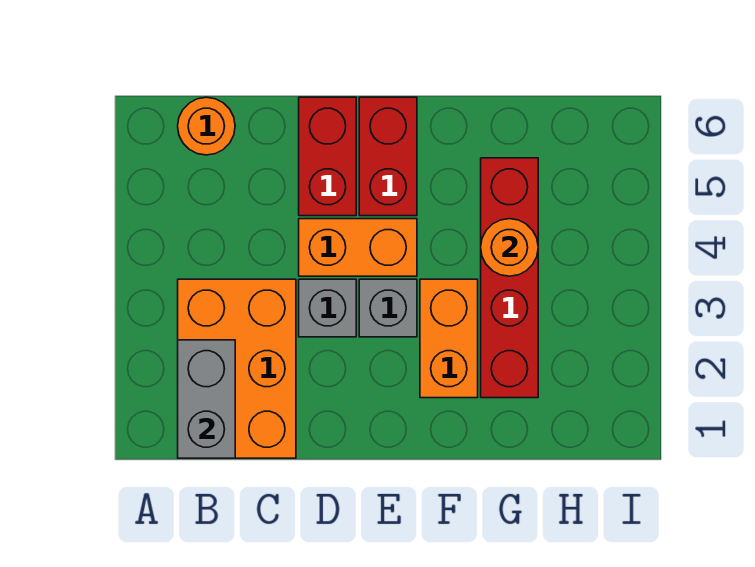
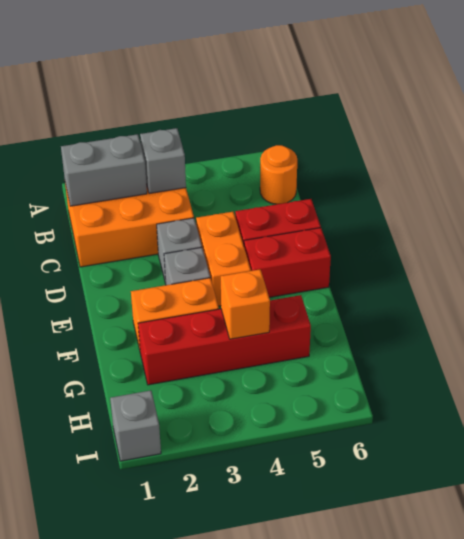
none -> grey brick B3 level 2
orange round brick G4 level 2 -> orange brick G4 level 2
none -> grey brick I1 level 1

